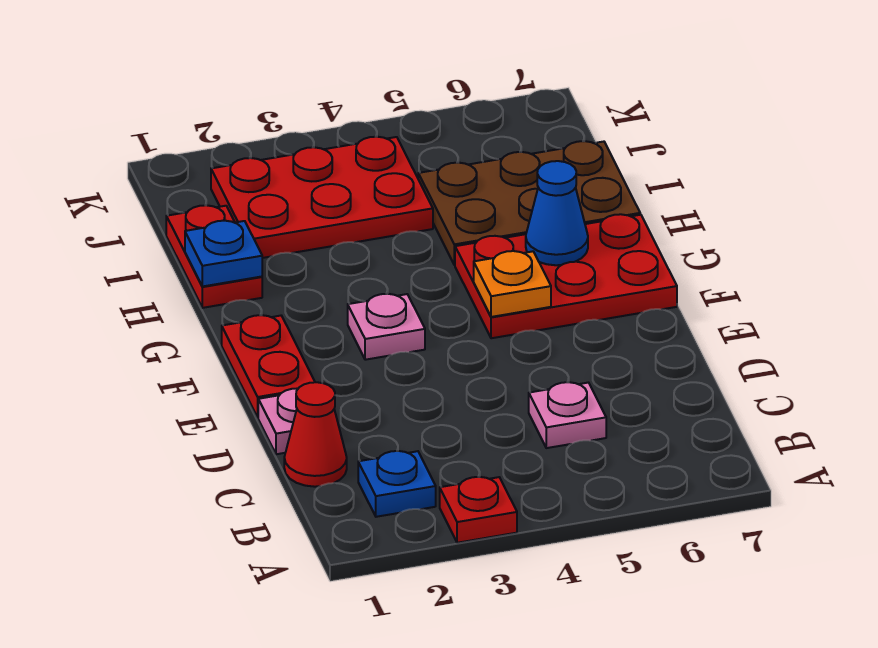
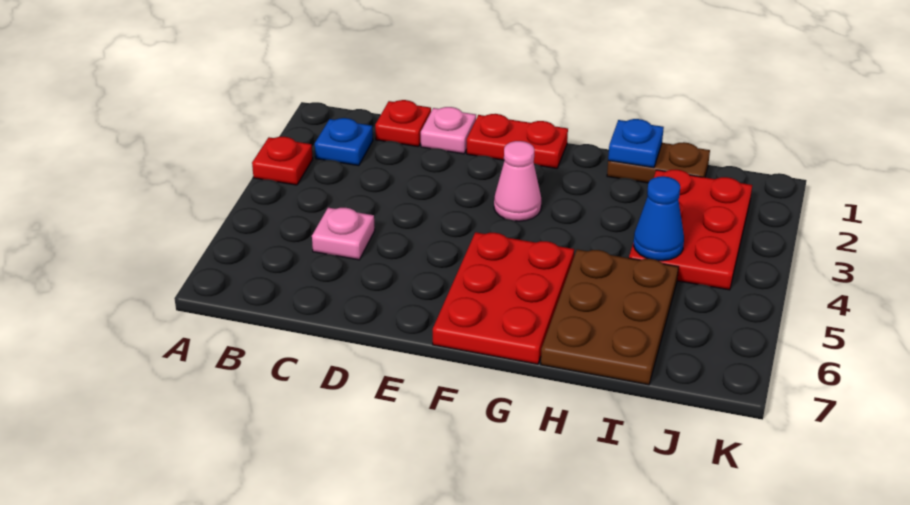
red cone C1 level 1 -> red plate C1 level 1
pink plate F3 level 1 -> pink cone F3 level 1
orange plate F5 level 2 -> none
blue cone G6 level 2 -> blue cone I4 level 2
red plate H1:I1 level 1 -> brown plate H1:I1 level 1

